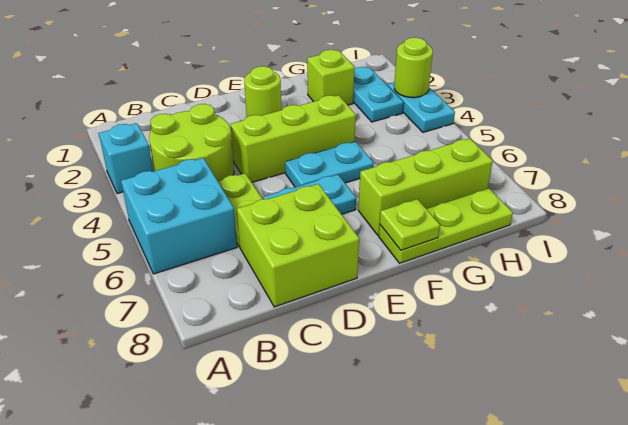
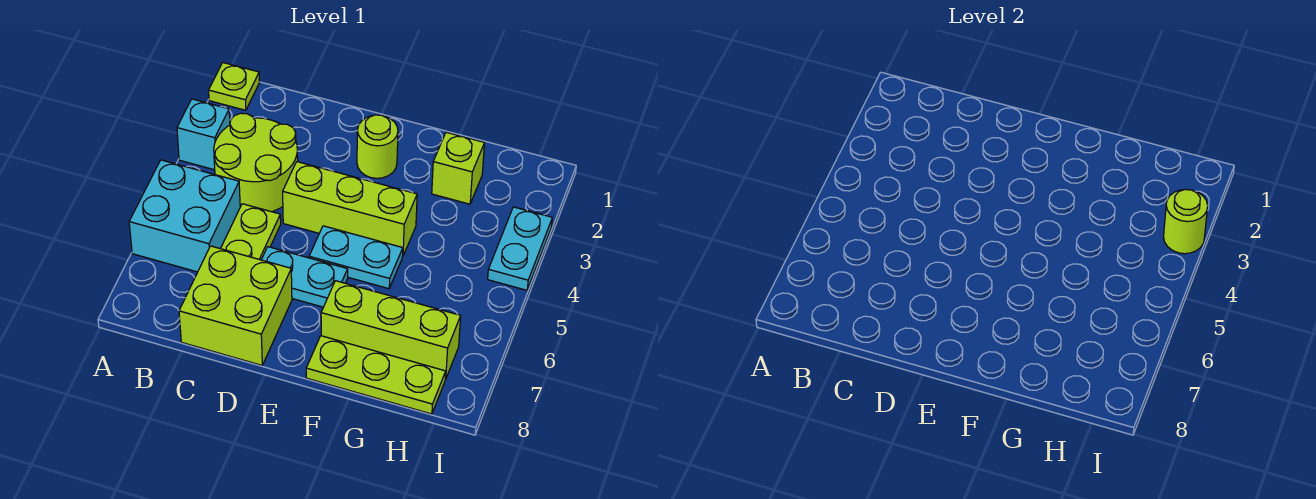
lime plate F8 level 2 -> lime plate A1 level 1
cyan plate H2:H3 level 1 -> none

